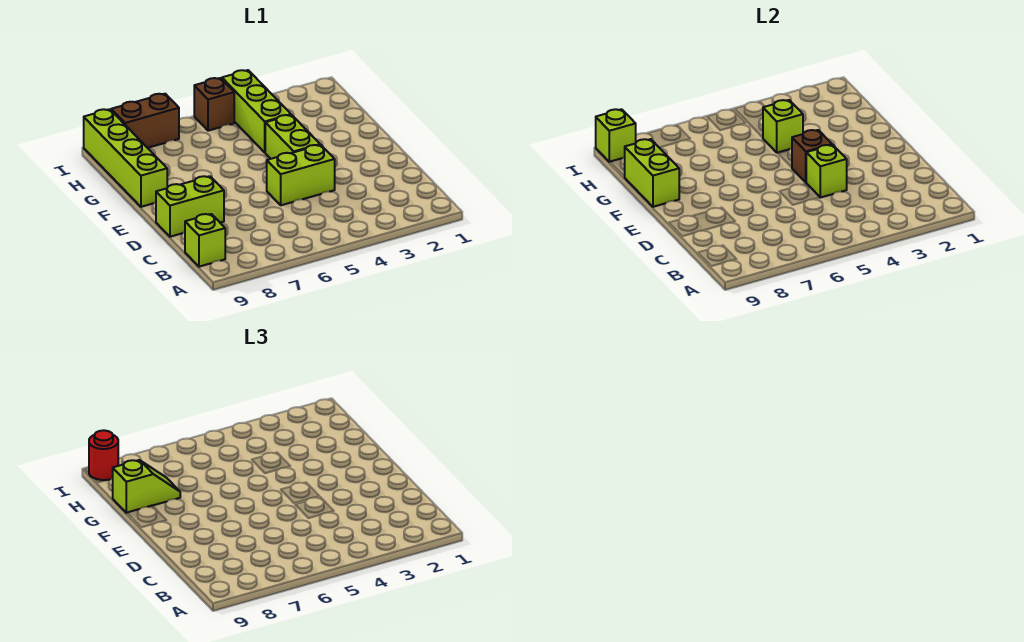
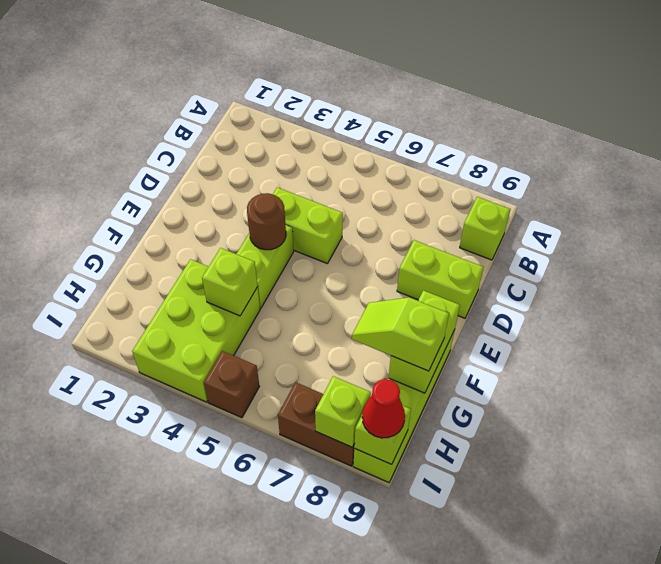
lime brick D4 level 2 -> lime brick I8 level 2
brown brick E4 level 2 -> brown round brick E4 level 2
lime brick G4:I4 level 1 -> lime brick G3:I4 level 1
red round brick I9 level 3 -> red cone I9 level 3

